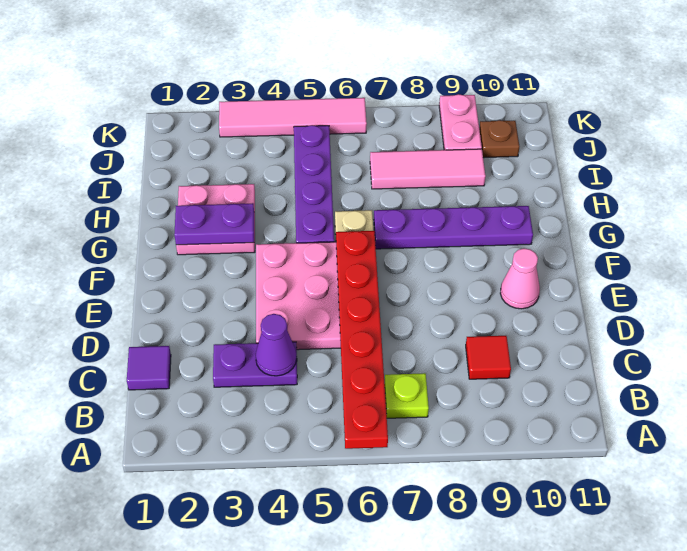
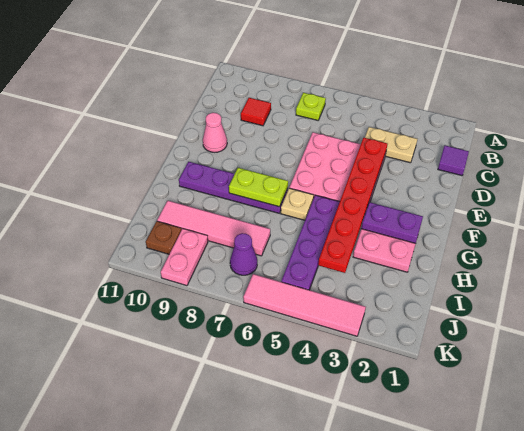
red plate A6:F6 level 2 -> red plate D4:I4 level 2
purple plate C3:C4 level 1 -> tan plate C3:C4 level 1
purple cone C4 level 2 -> purple cone J7 level 1
none -> lime plate G7:G8 level 2
pink tile I7:I9 level 1 -> pink tile I7:I10 level 1

